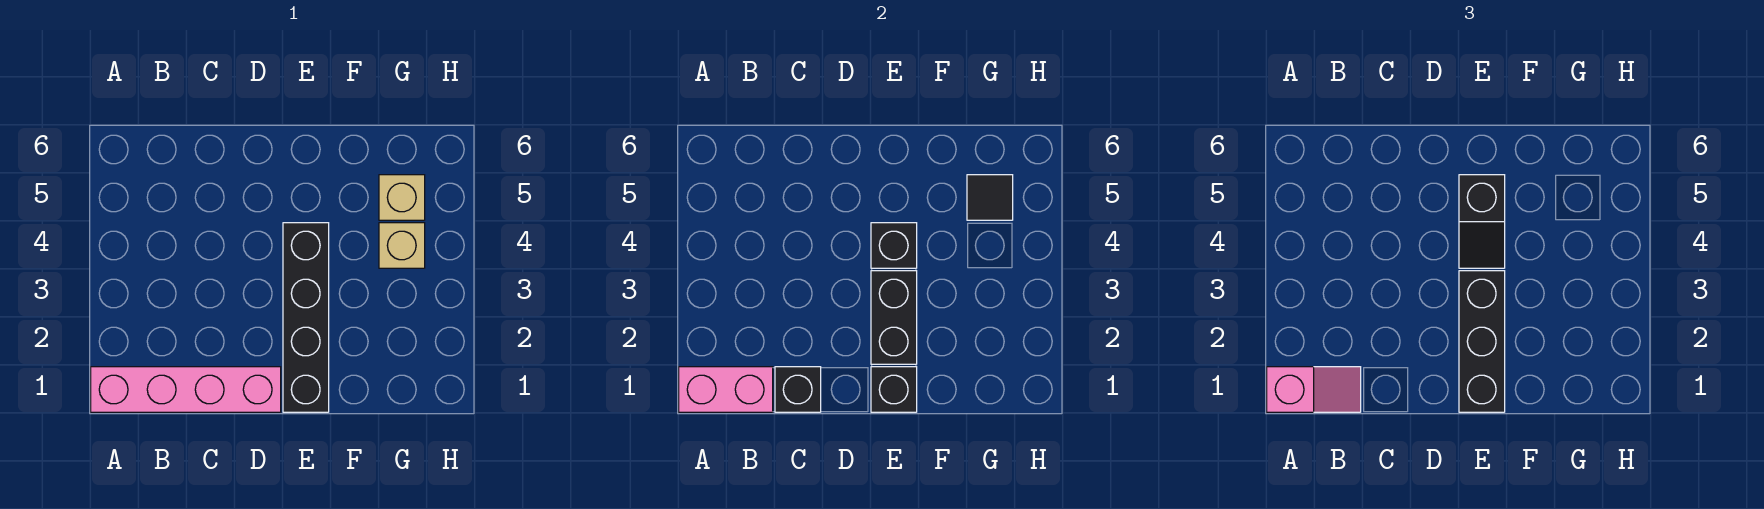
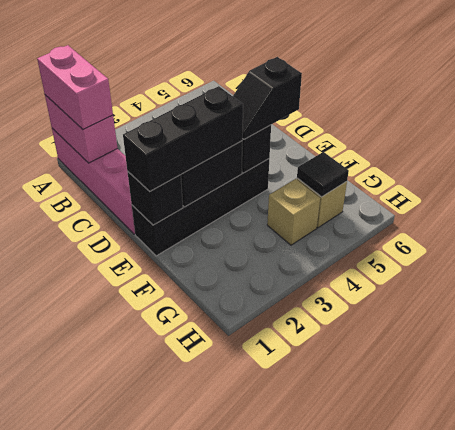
pink slope A1:B1 level 3 top A -> pink brick A1:B1 level 3
black brick C1 level 2 -> none

